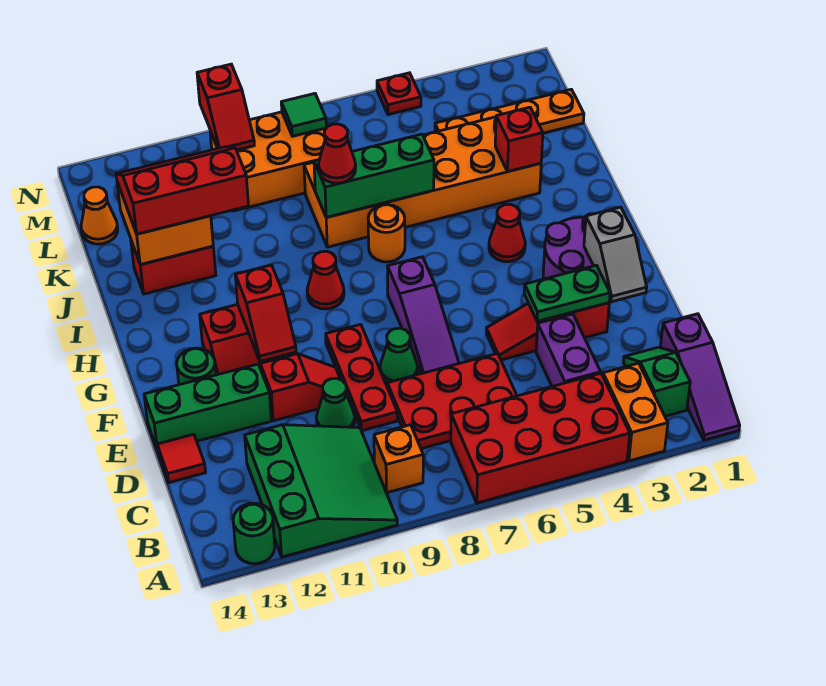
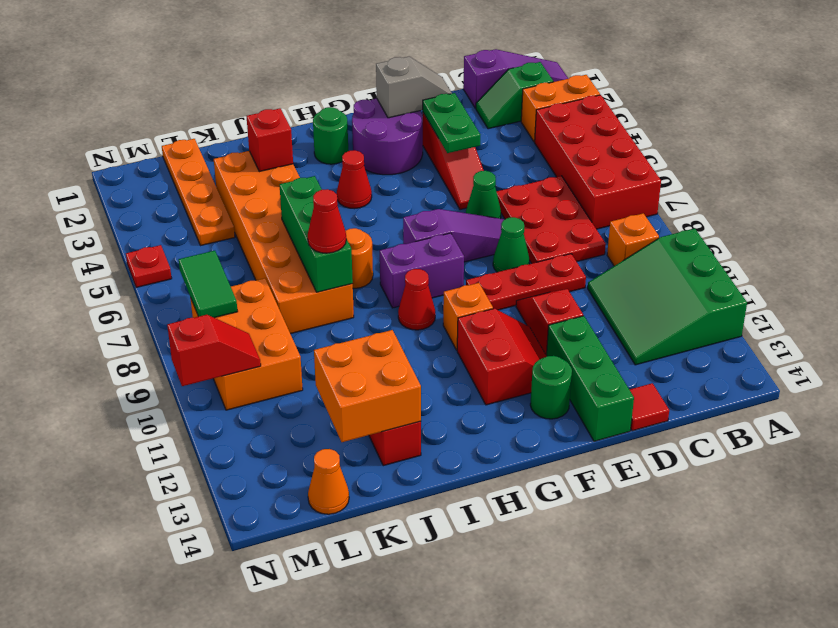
green slope A10:C12 level 1 top 12 -> green slope A10:C12 level 1 top A
green round brick A13 level 1 -> green round brick H2 level 1
purple brick C4:D4 level 1 -> purple brick G8:H8 level 1
green cone D10 level 1 -> green cone E6 level 1
red slope F11:G11 level 2 top G -> none
none -> orange brick G10 level 1
red slope J11:K13 level 3 top J -> none
green tile M8 level 2 -> green tile M7:M8 level 2

